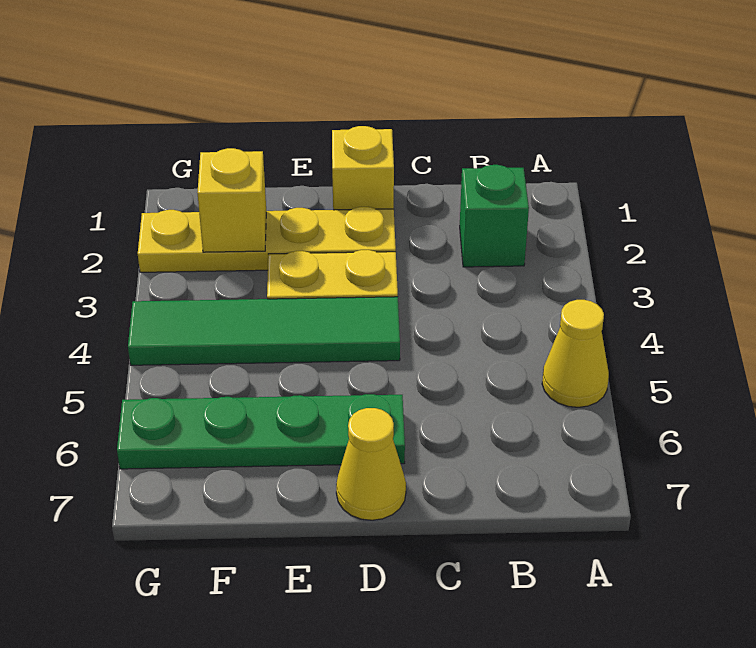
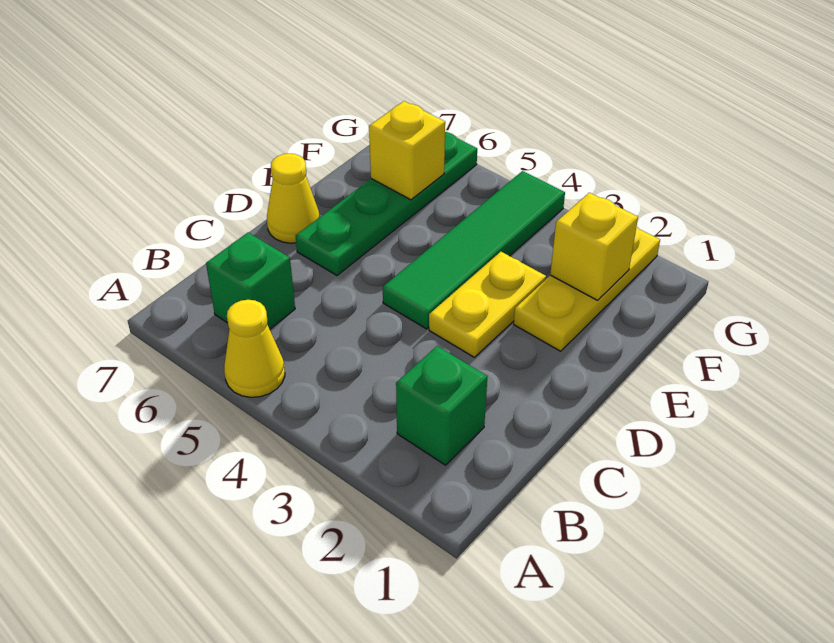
none -> green brick B6 level 1
yellow brick D1 level 1 -> yellow brick F6 level 2
yellow plate D2:G2 level 1 -> yellow plate E2:G2 level 1

